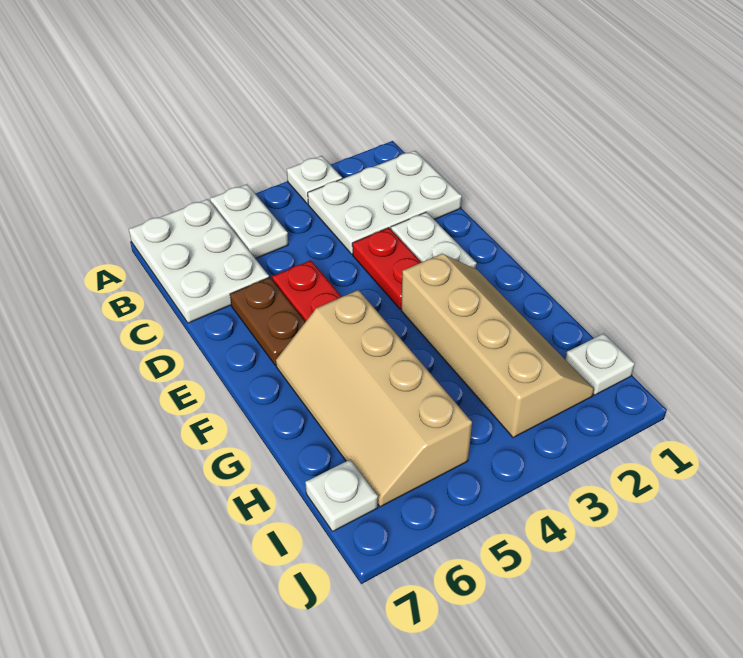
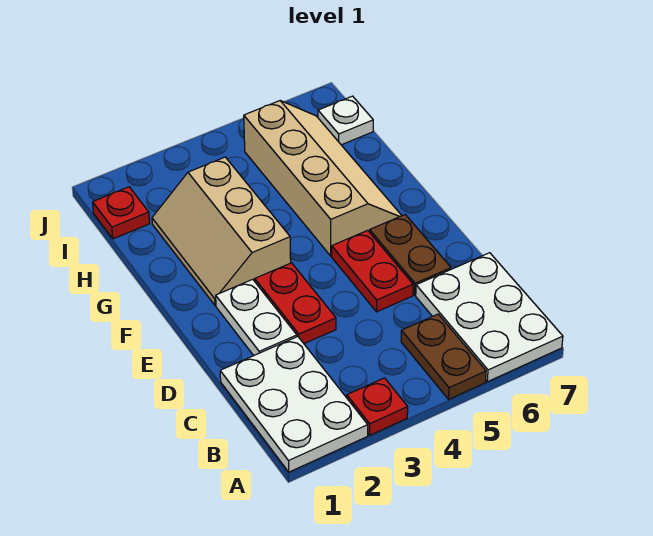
white plate A3 level 1 -> red plate A3 level 1
white plate A5:B5 level 1 -> brown plate A5:B5 level 1
white plate B1:C3 level 1 -> white plate A1:C2 level 1
tan slope F2:I3 level 1 top 3 -> tan slope F2:H3 level 1 top 3
white plate I1 level 1 -> red plate I1 level 1

